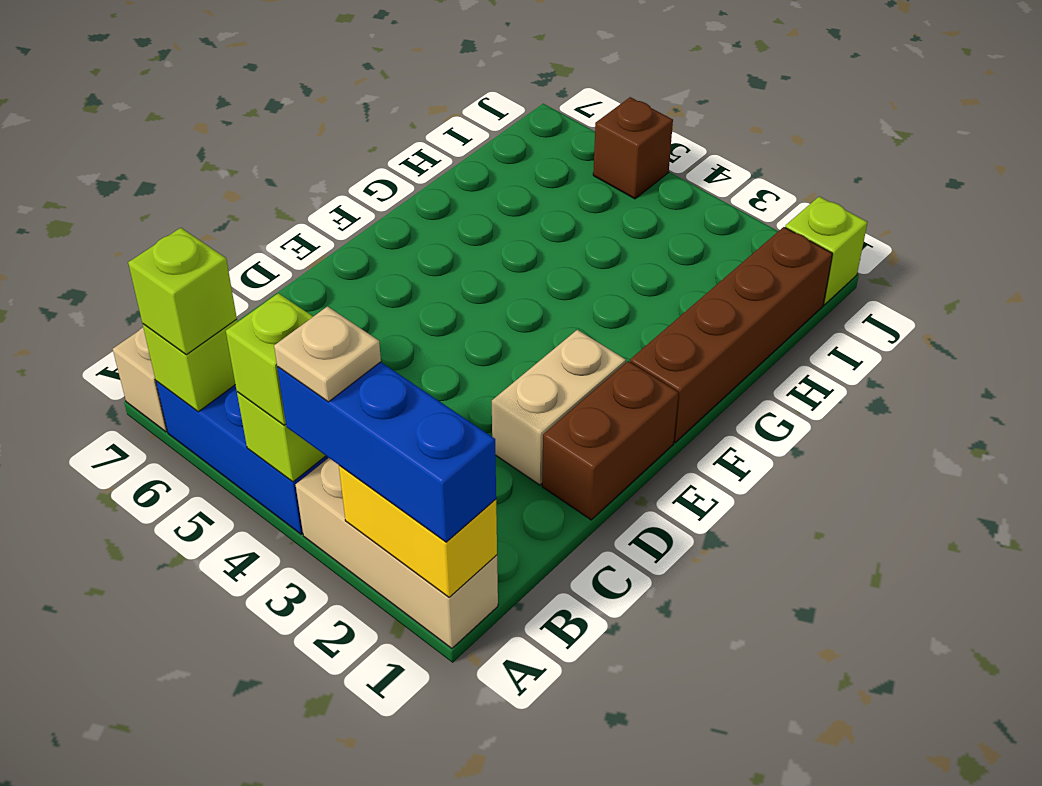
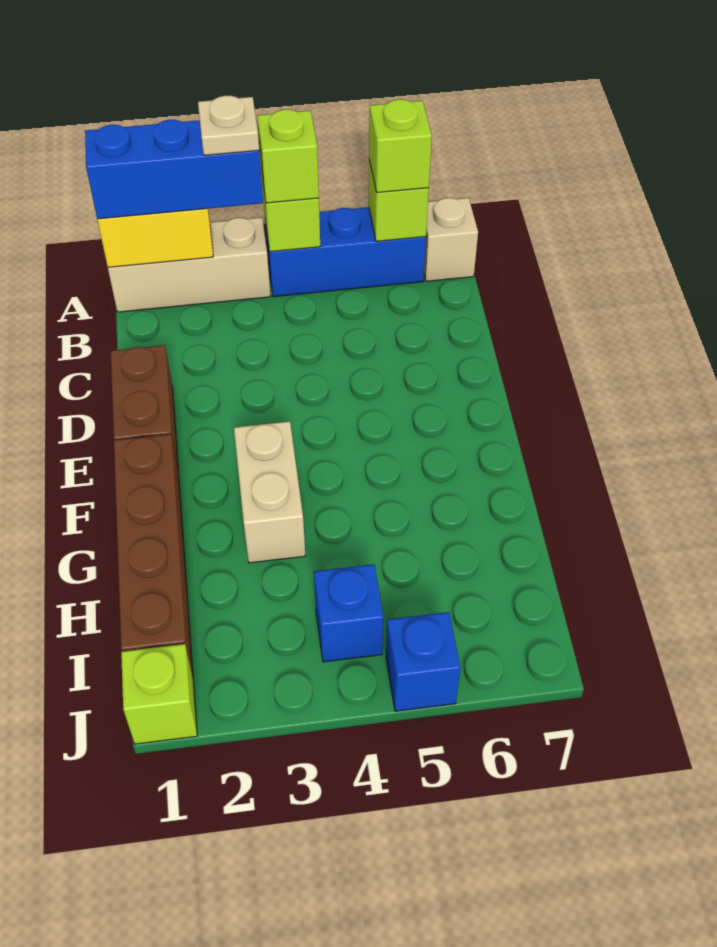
tan brick D2:E2 level 1 -> tan brick F3:G3 level 1
none -> blue brick I4 level 1
brown brick J5 level 1 -> blue brick J5 level 1

